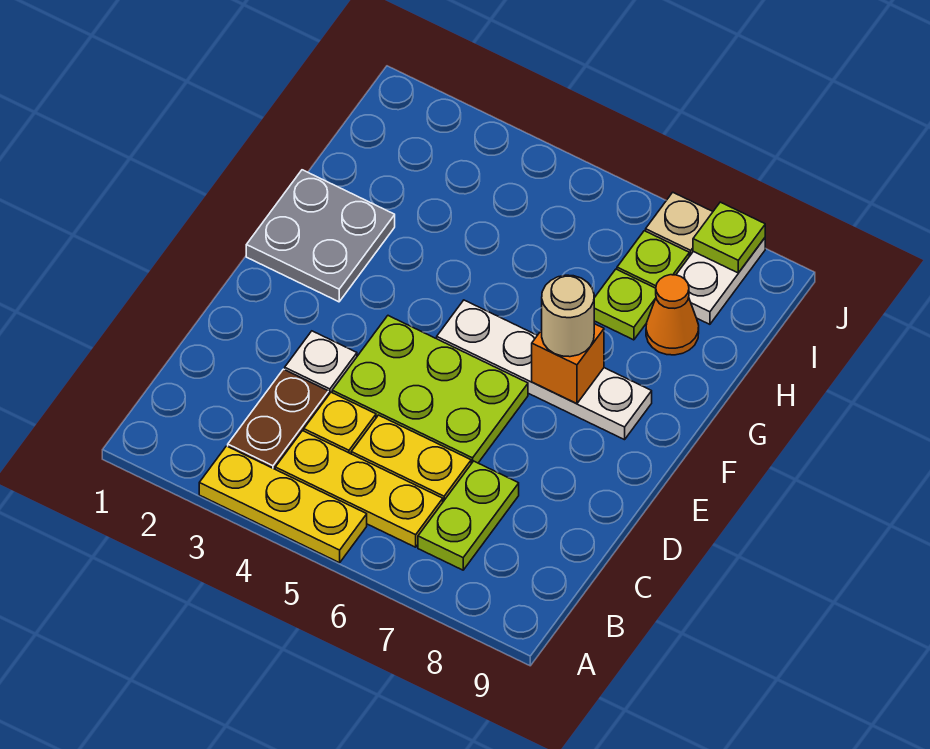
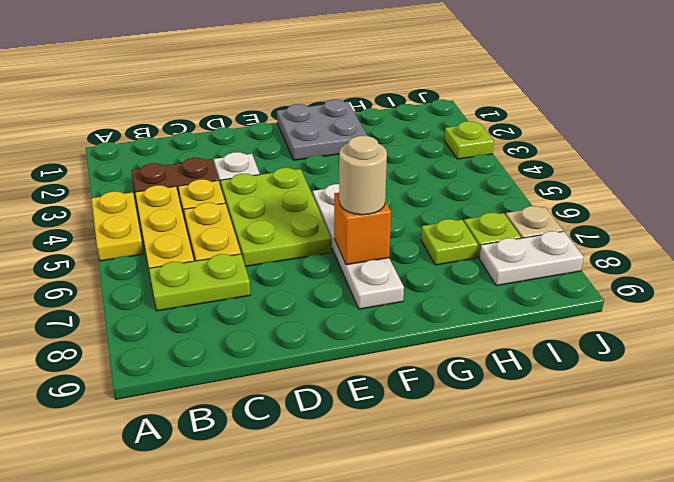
yellow plate A3:A5 level 1 -> yellow plate A4:A5 level 1
orange cone H8 level 1 -> none
lime plate J8 level 2 -> lime plate J3 level 1

